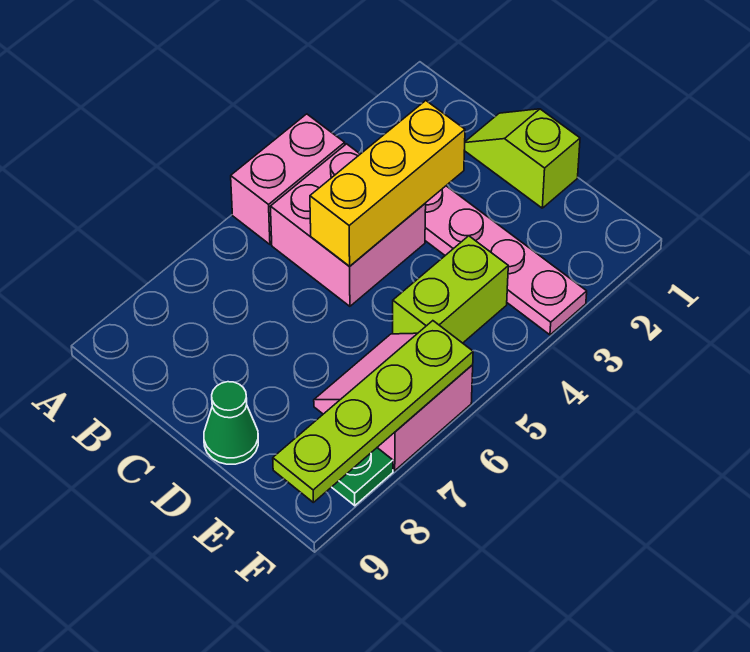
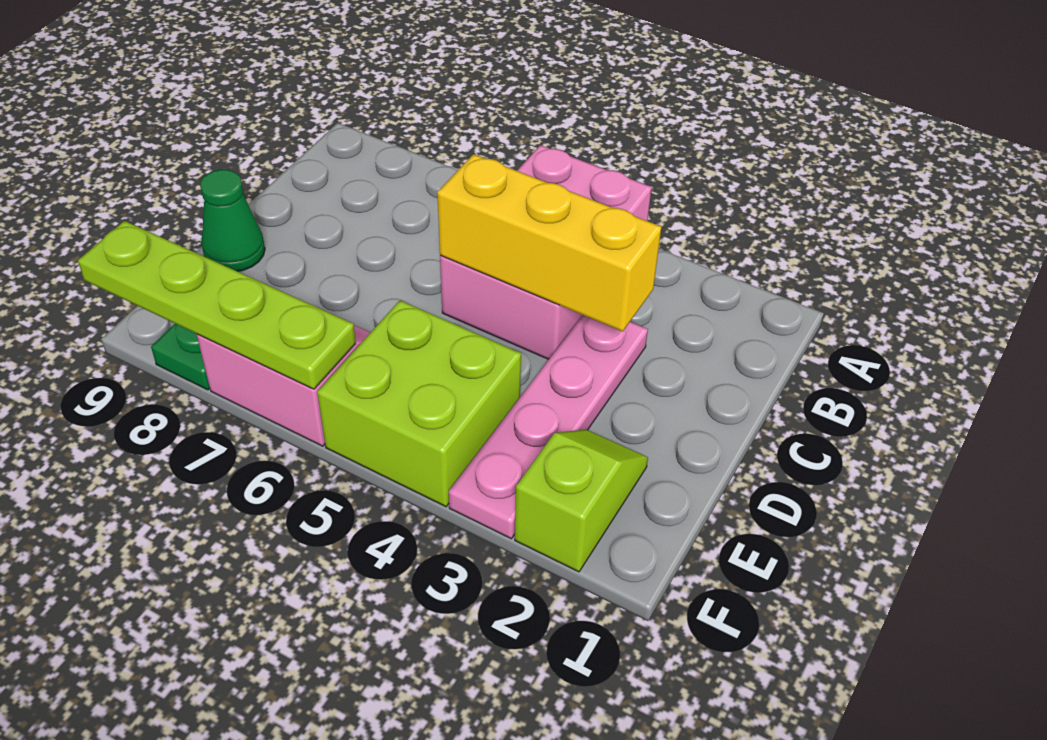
lime slope C1:D1 level 1 top D -> lime slope E2:F2 level 1 top F
lime brick E4:E5 level 1 -> lime brick E4:F5 level 1

